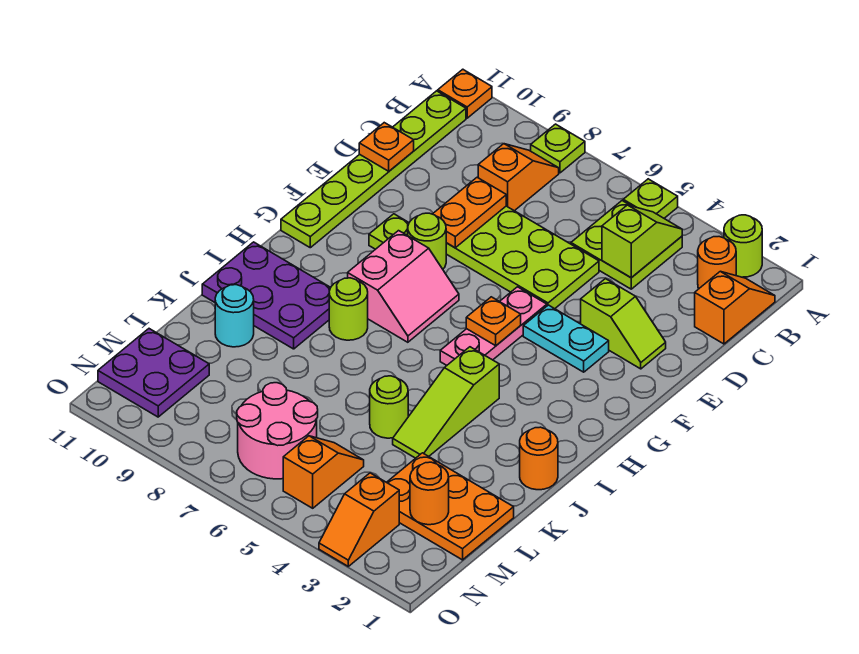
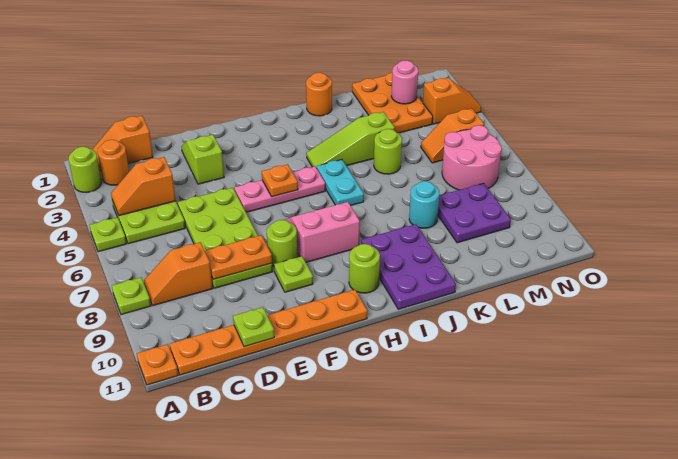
lime slope B4:C4 level 2 top C -> orange slope B4:C4 level 2 top C
lime plate B11:G11 level 1 -> orange plate B11:G11 level 1
orange plate D11 level 2 -> lime plate D11 level 2
cyan plate F3:F4 level 1 -> cyan plate I5:I6 level 1
lime slope I4:K4 level 1 top I -> lime slope I4:K4 level 1 top K
lime round brick I8 level 1 -> lime round brick H10 level 1
cyan round brick K10 level 1 -> cyan round brick K8 level 1
orange round brick M2 level 2 -> pink round brick M2 level 2
purple plate M10:N11 level 1 -> purple plate L8:M9 level 1

